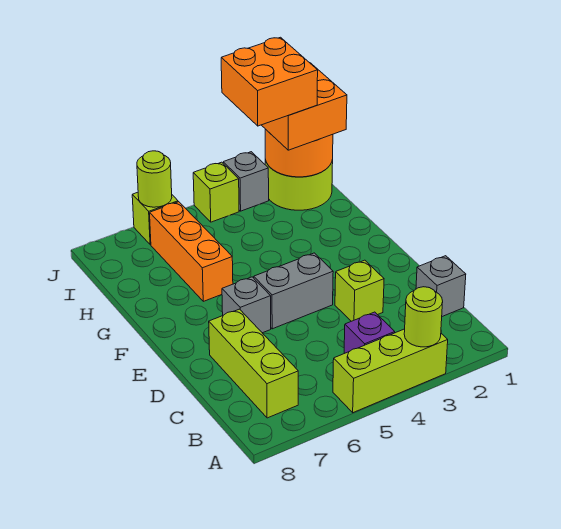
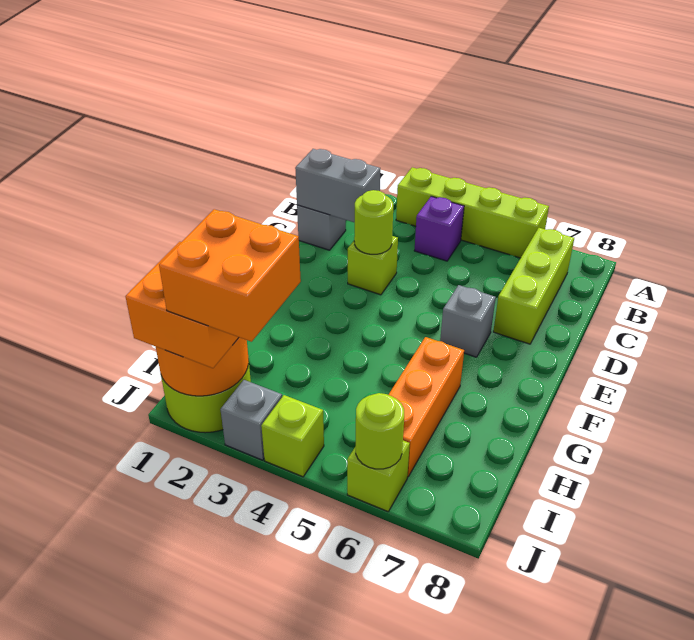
lime brick A3:A5 level 1 -> lime brick A3:A6 level 1
lime round brick A3 level 2 -> lime round brick D3 level 2
grey brick E4:E5 level 1 -> grey brick C1:C2 level 2

